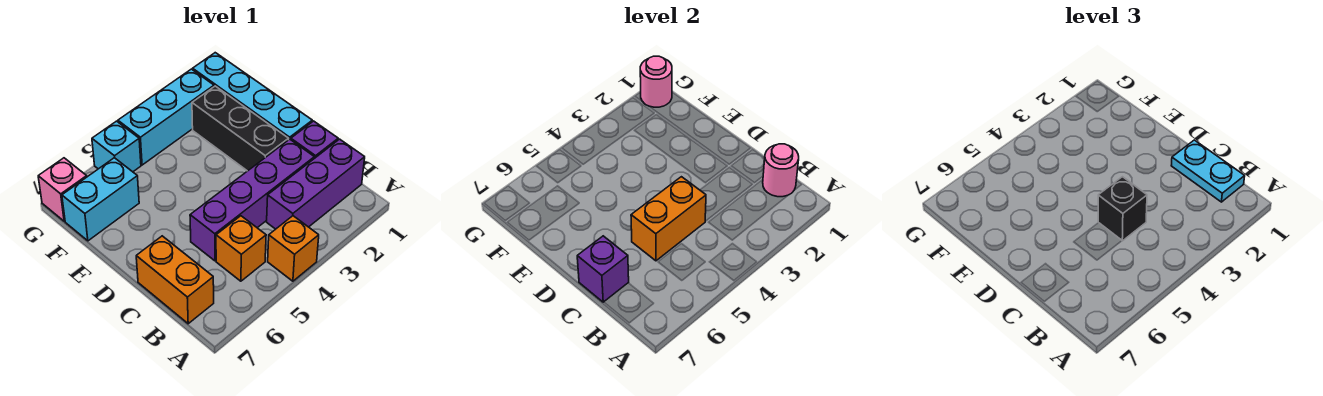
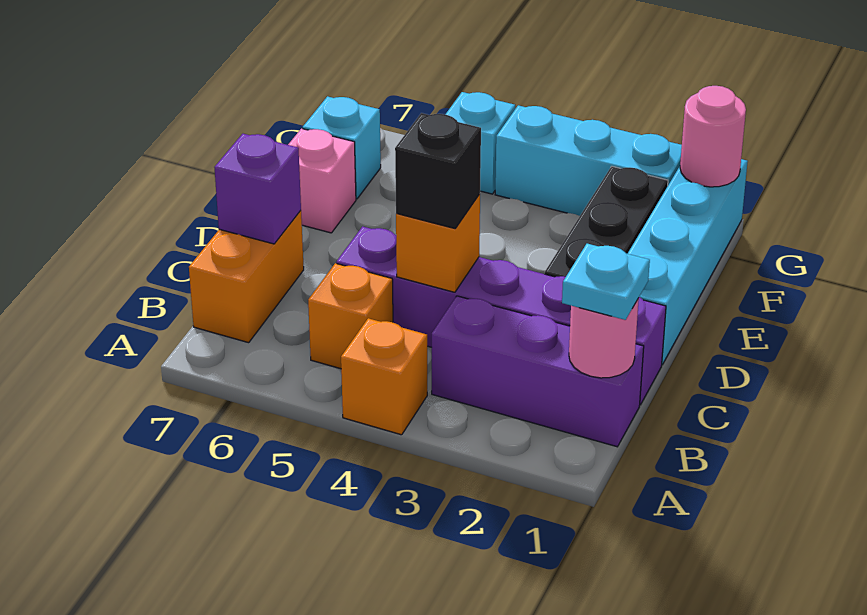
cyan plate B1:C1 level 3 -> cyan plate B1 level 3
orange brick C4:C5 level 2 -> orange brick C4 level 2
cyan brick F6:F7 level 1 -> cyan brick F7 level 1
pink brick G7 level 1 -> pink brick E7 level 1

